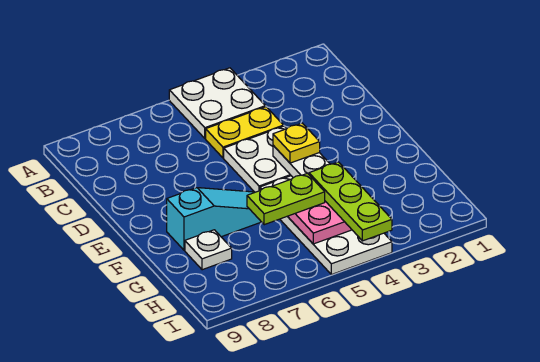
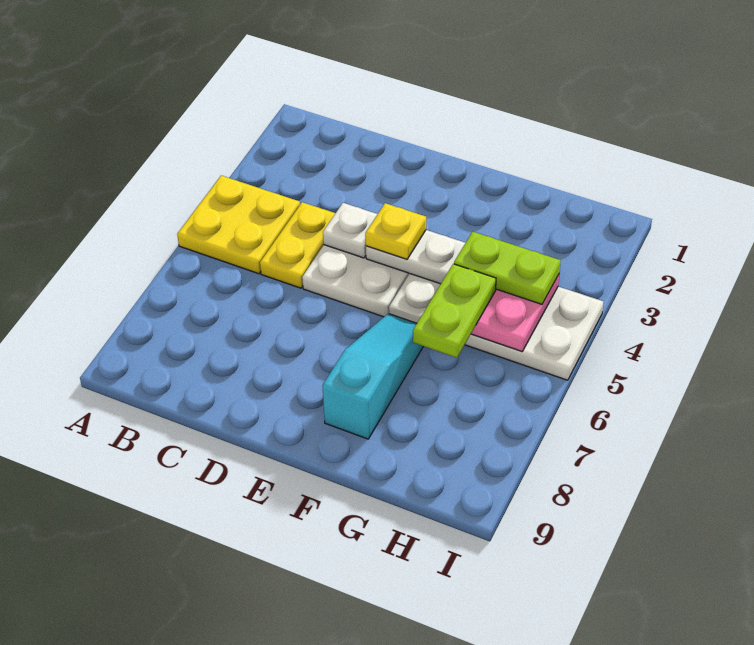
white plate A4:B5 level 1 -> yellow plate A4:B5 level 1
lime plate G4:I4 level 3 -> lime plate G4:H4 level 3
white plate G8 level 1 -> white plate D4 level 2

